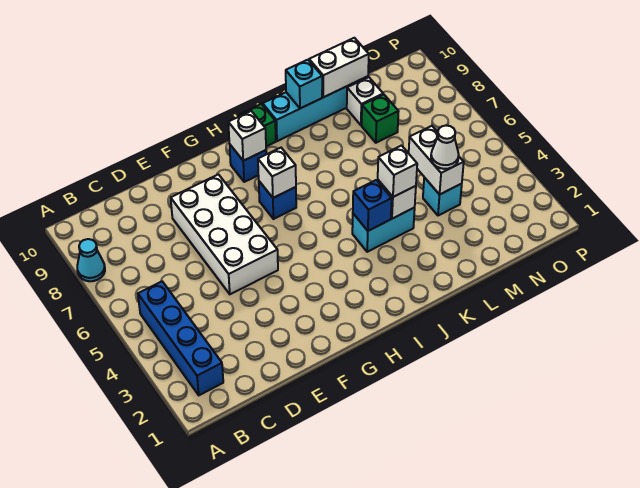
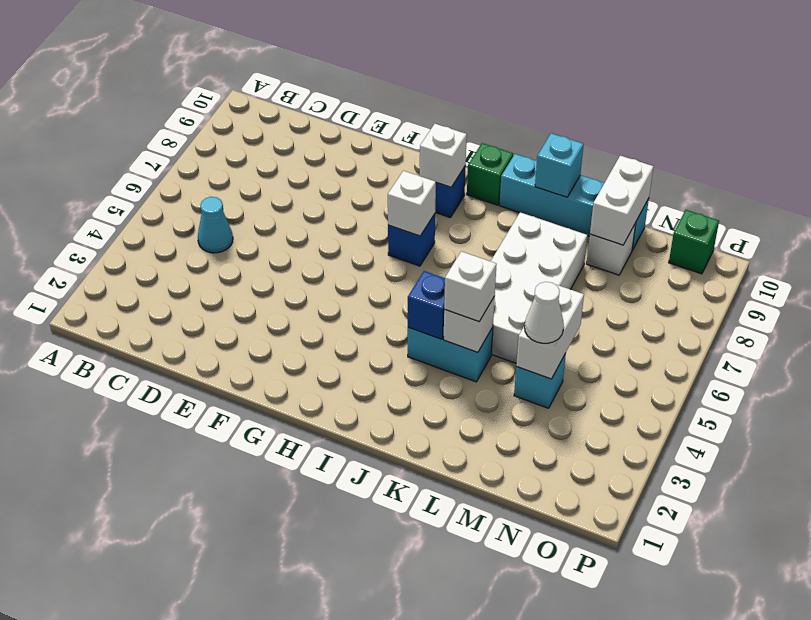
cyan cone A8 level 1 -> cyan cone C5 level 1
blue brick B2:B5 level 1 -> none
white brick E5:F8 level 1 -> white brick K5:L8 level 1
white brick L10:M10 level 2 -> white brick M9:M10 level 2
green brick M8 level 1 -> green brick O10 level 1

